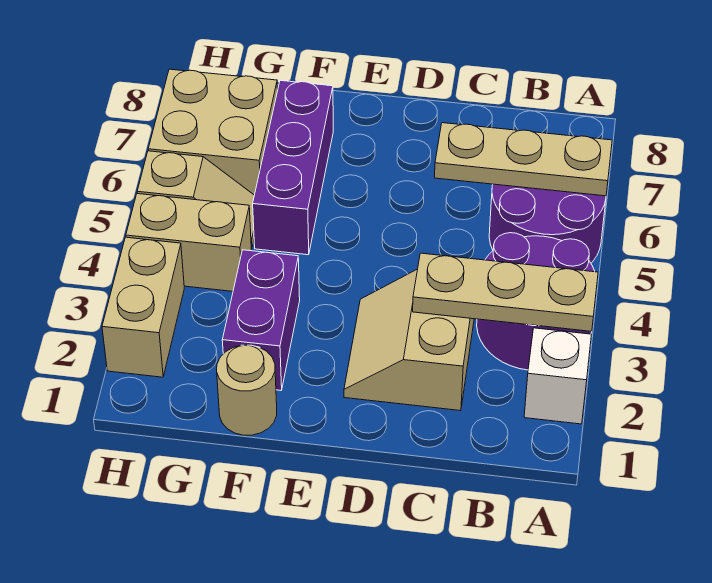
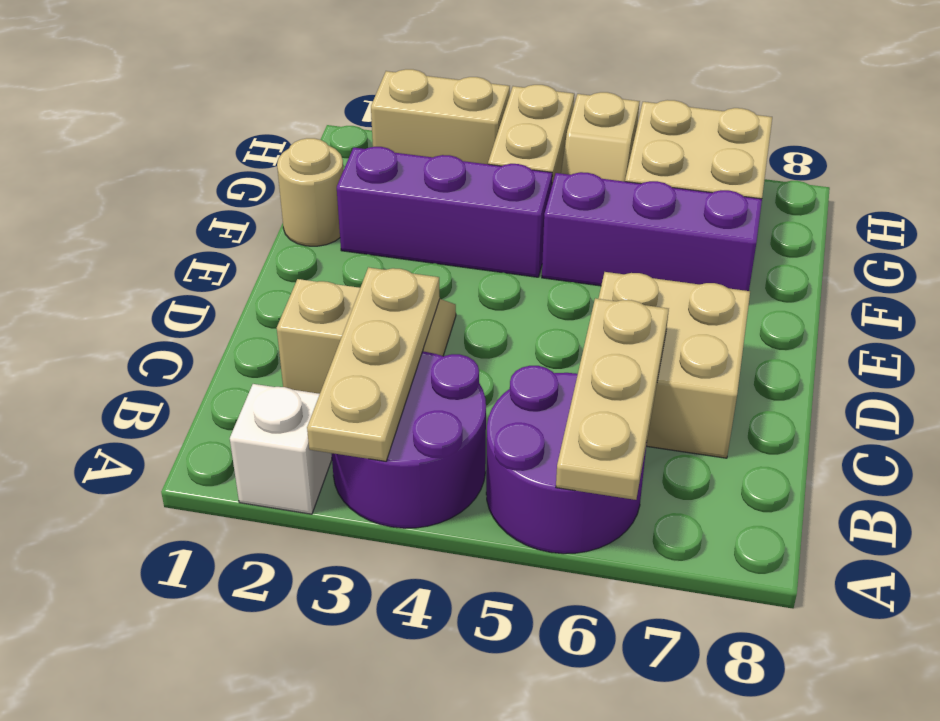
none -> tan brick C6:D7 level 1
purple brick F2:F3 level 1 -> purple brick F2:F4 level 1

